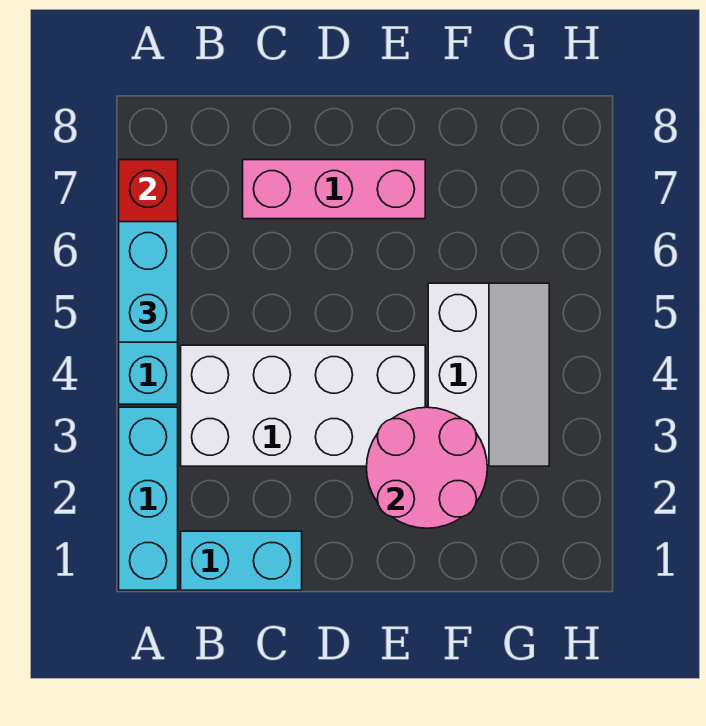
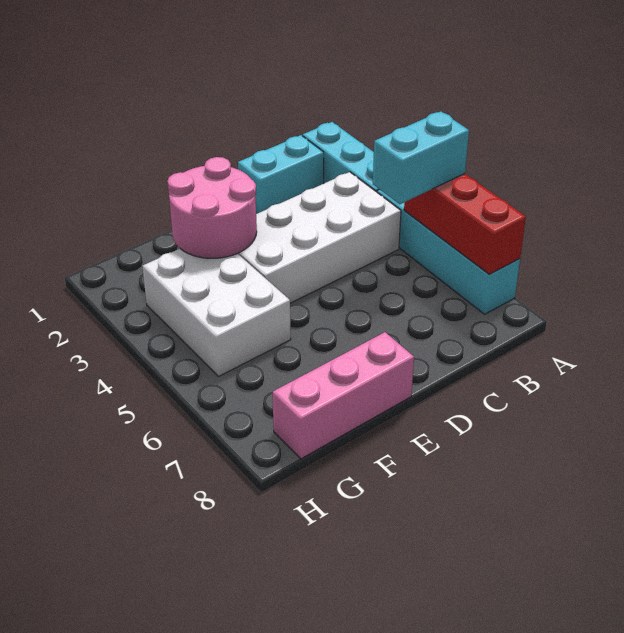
cyan brick A5:A6 level 3 -> cyan brick A5:B5 level 3
pink brick C7:E7 level 1 -> pink brick E8:G8 level 1
white slope F3:G5 level 1 top F -> white brick F3:G5 level 1

